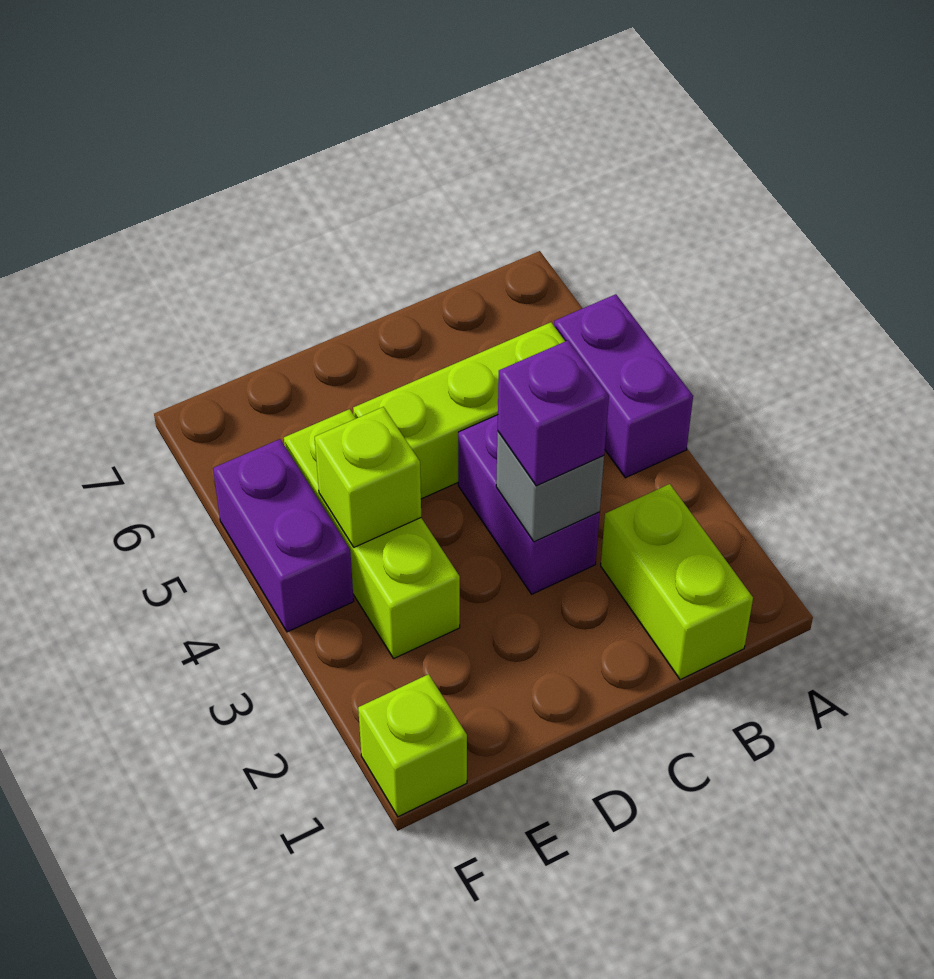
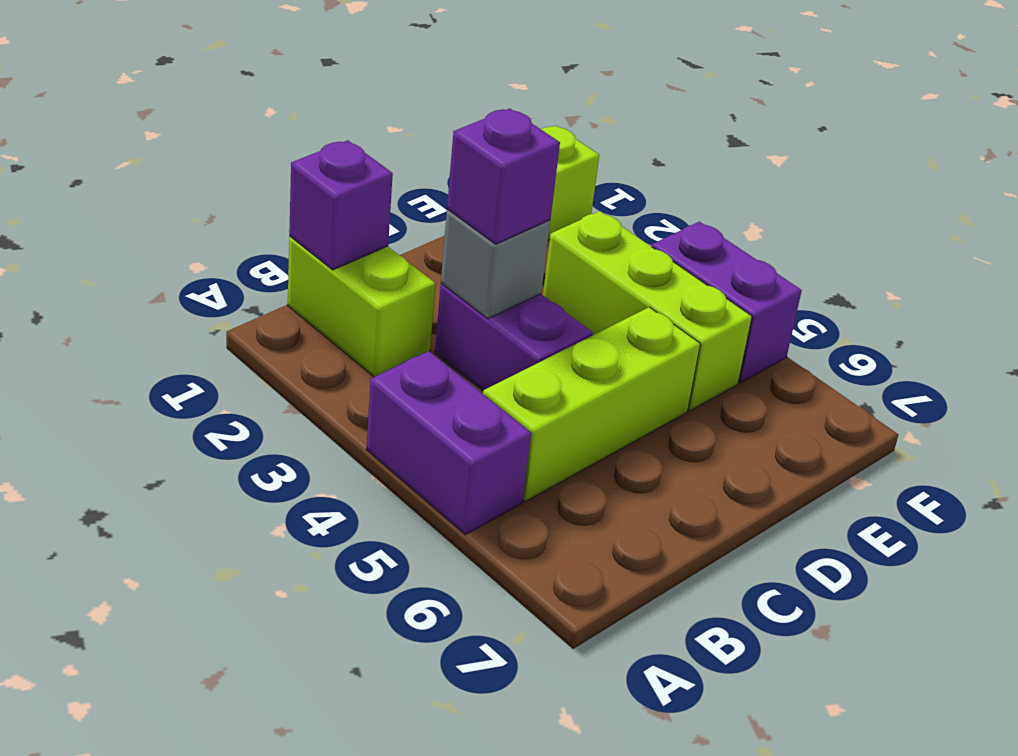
none -> purple brick B1 level 2
lime brick E4 level 2 -> none

